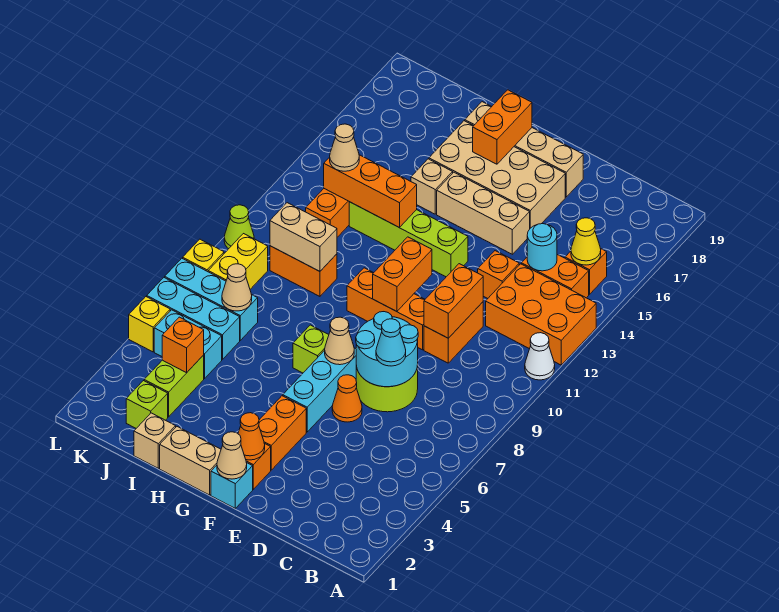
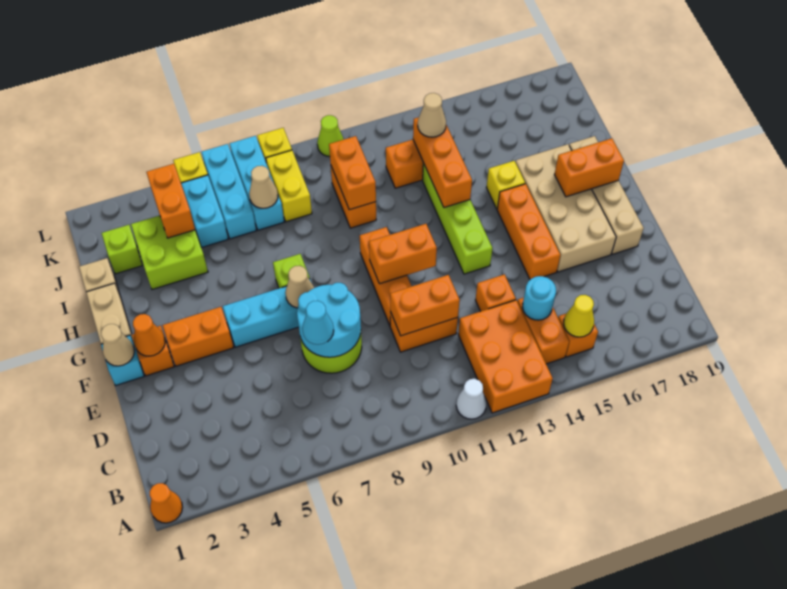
orange cone E6 level 1 -> orange cone A1 level 1
tan brick E15:G15 level 1 -> orange brick E15:G15 level 1
tan brick H15 level 1 -> yellow brick H15 level 1
tan brick I10:J10 level 2 -> orange brick I10:J10 level 2
lime brick J3:J4 level 1 -> lime brick I3:J4 level 1
orange brick J4 level 2 -> orange brick J4:K4 level 2
yellow brick K8:K9 level 1 -> yellow brick J8:K8 level 1

